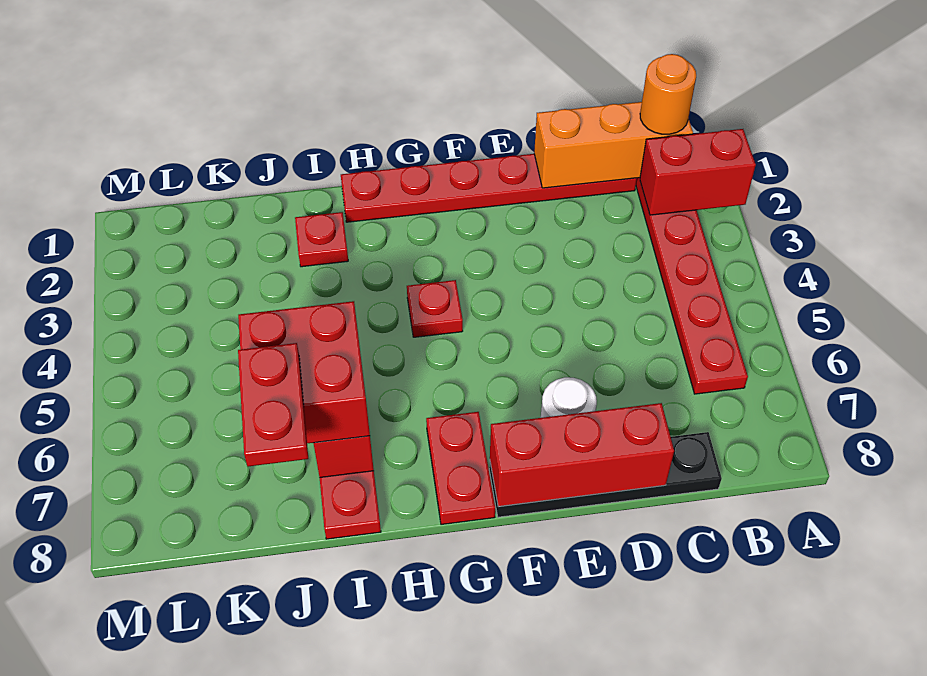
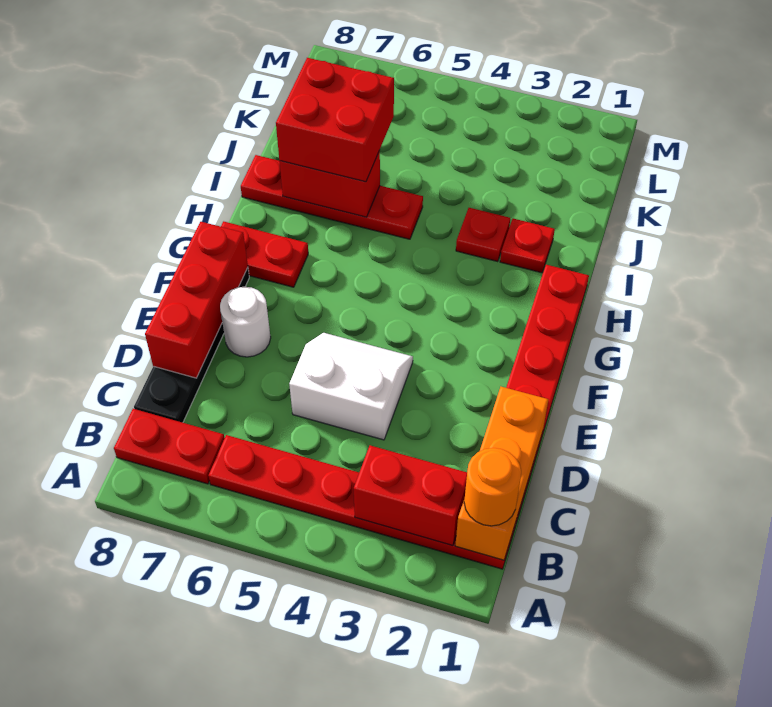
red brick A2:B2 level 2 -> red brick B2:B3 level 2
none -> white slope D4:E5 level 1 top D
red plate G4 level 1 -> red plate I3 level 1
red plate J7:J8 level 4 -> red plate B7:B8 level 1

